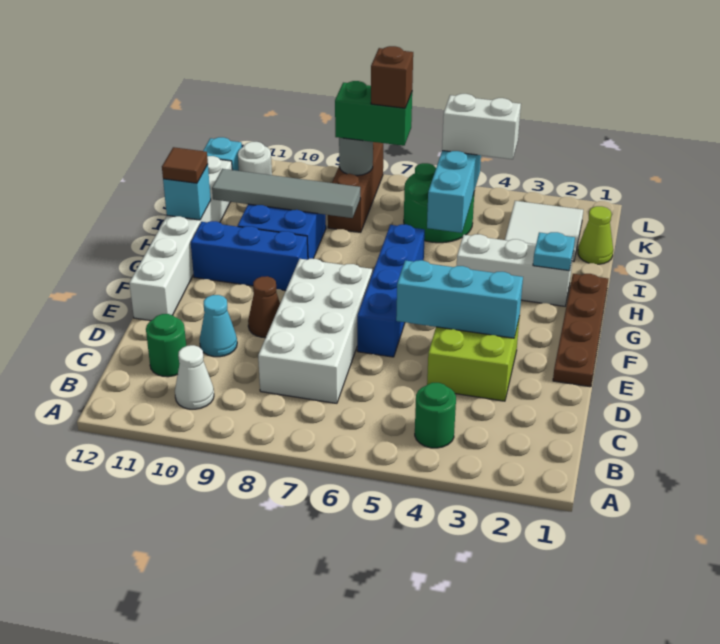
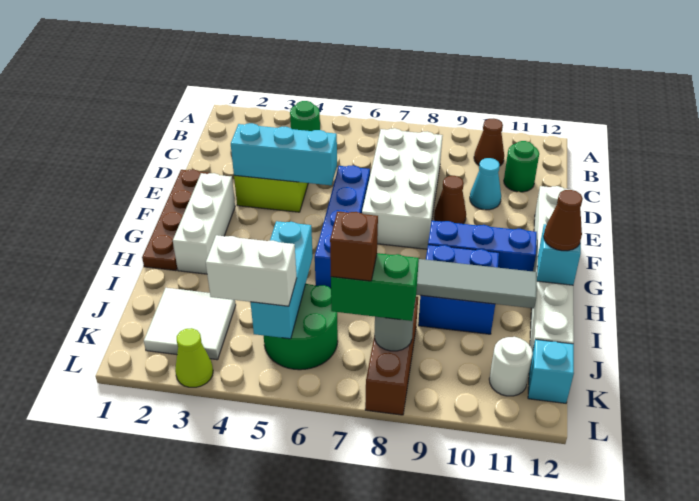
white cone B10 level 1 -> brown cone B10 level 1
white brick H2:H4 level 1 -> white brick F2:H2 level 1
cyan plate H2 level 2 -> none
brown tile H12 level 3 -> brown cone H12 level 3
lime cone J1 level 1 -> lime cone L3 level 1

